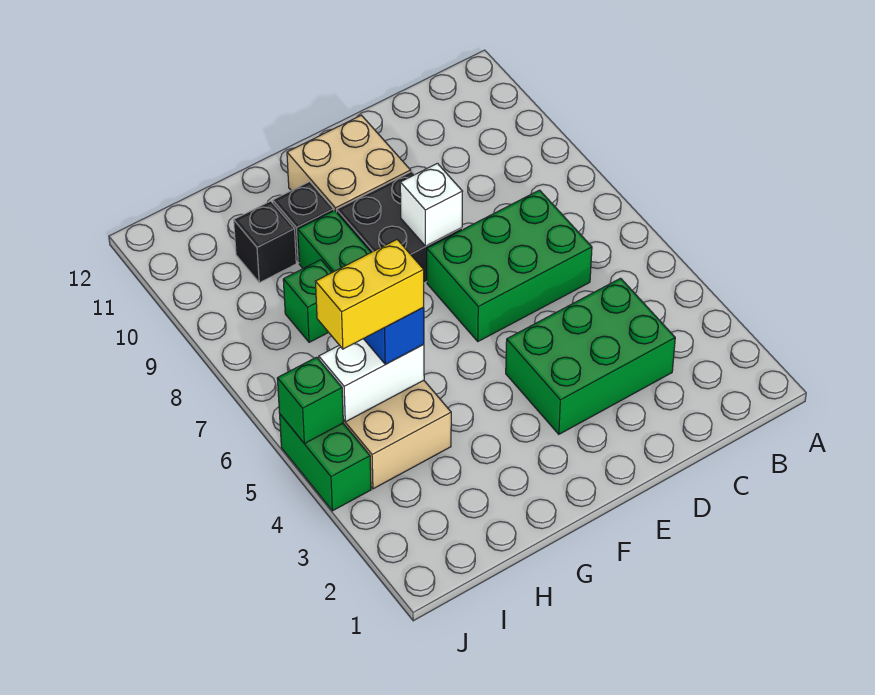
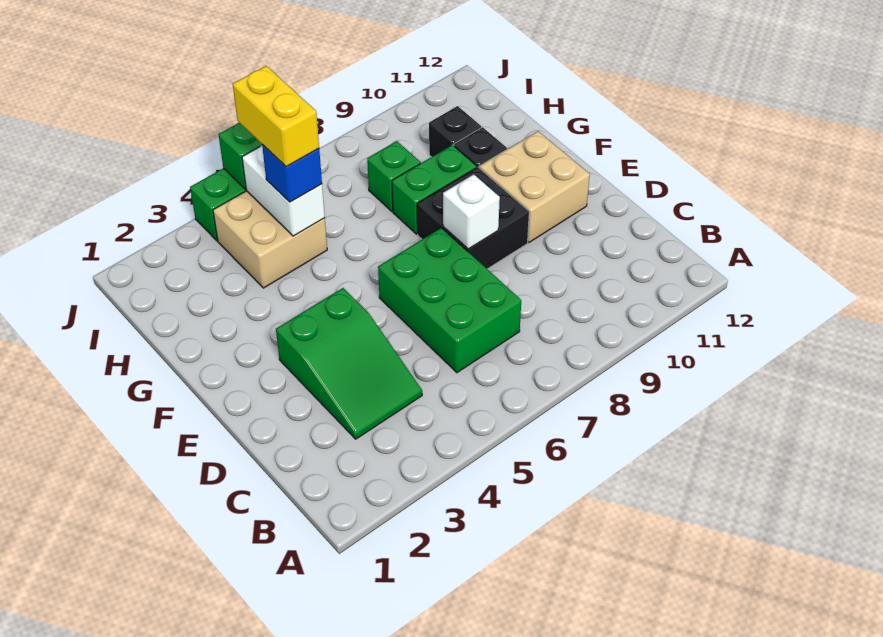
green brick C3:E4 level 1 -> green slope C3:E4 level 1 top E

